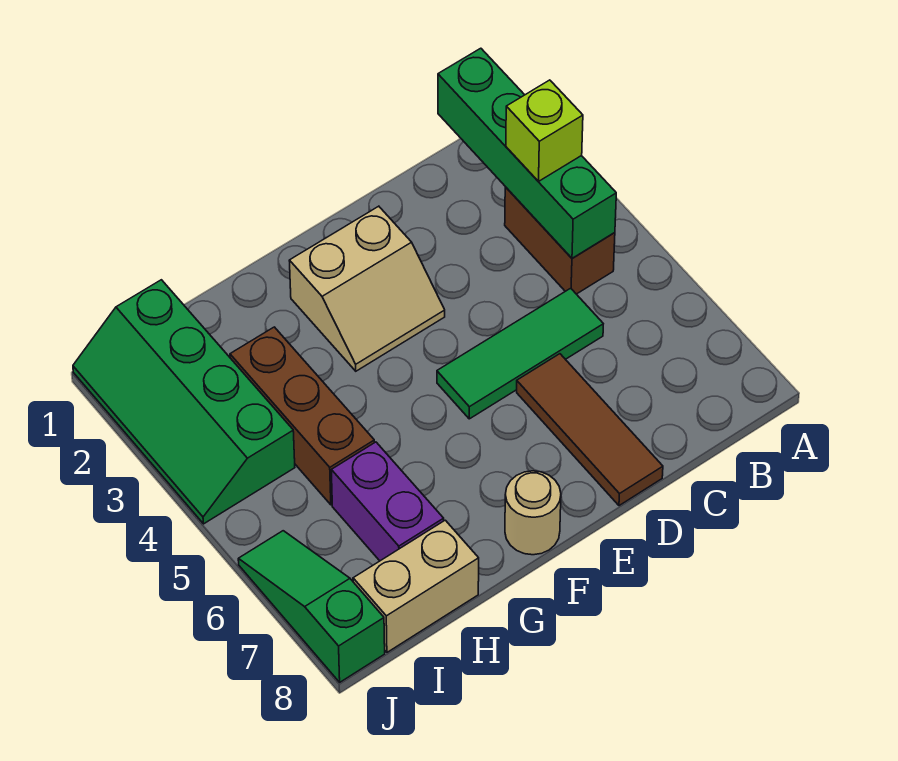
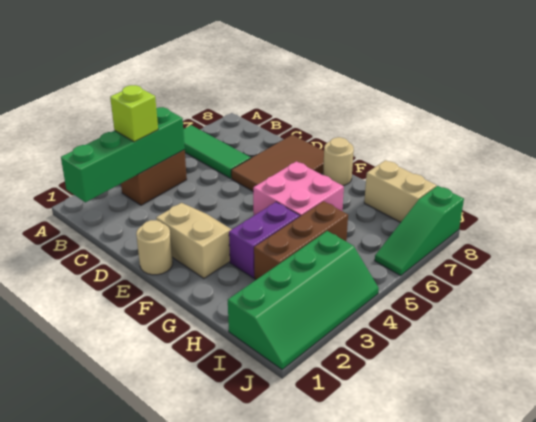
green tile C5:E5 level 1 -> green tile A6:C6 level 1
brown tile D6:D8 level 1 -> brown tile D6:E8 level 1
none -> tan round brick E1 level 1
none -> pink brick F5:G6 level 1
purple brick H6:H7 level 1 -> purple brick G3:G4 level 1

